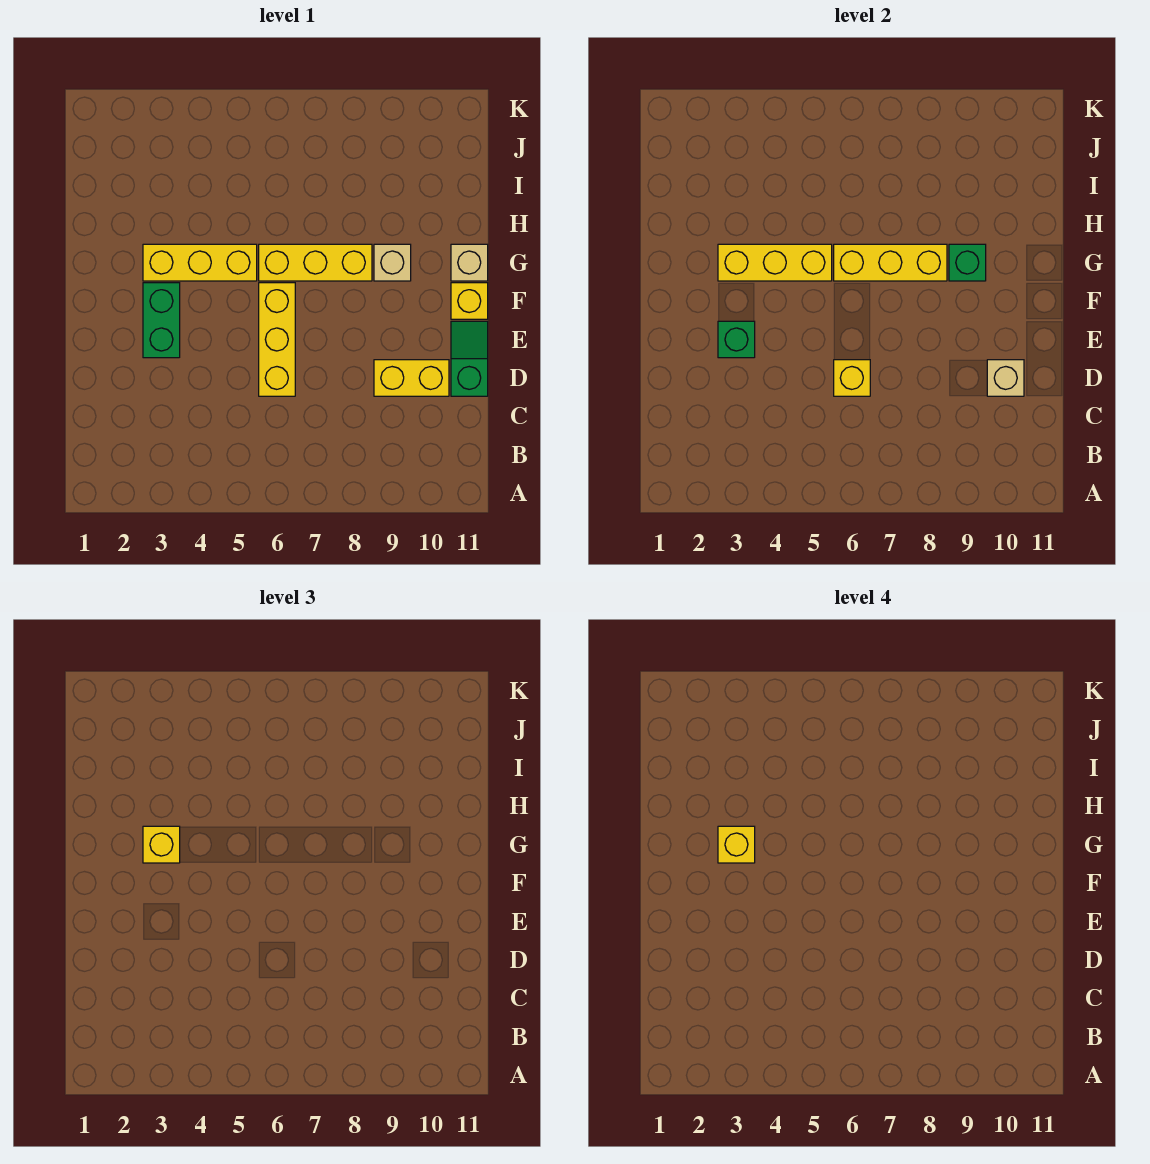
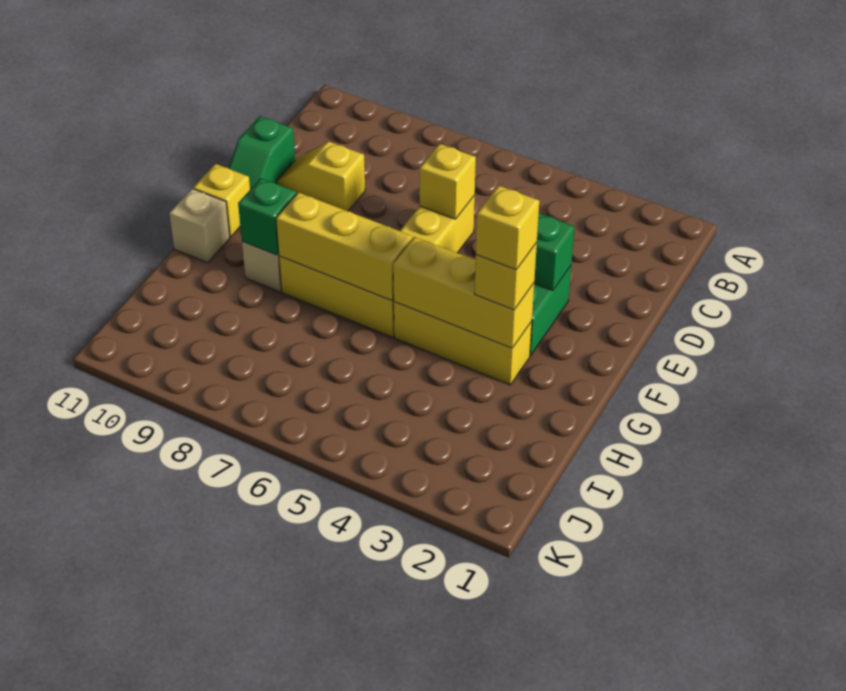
yellow brick D9:D10 level 1 -> yellow slope D9:D10 level 1 top 9
tan brick D10 level 2 -> none

